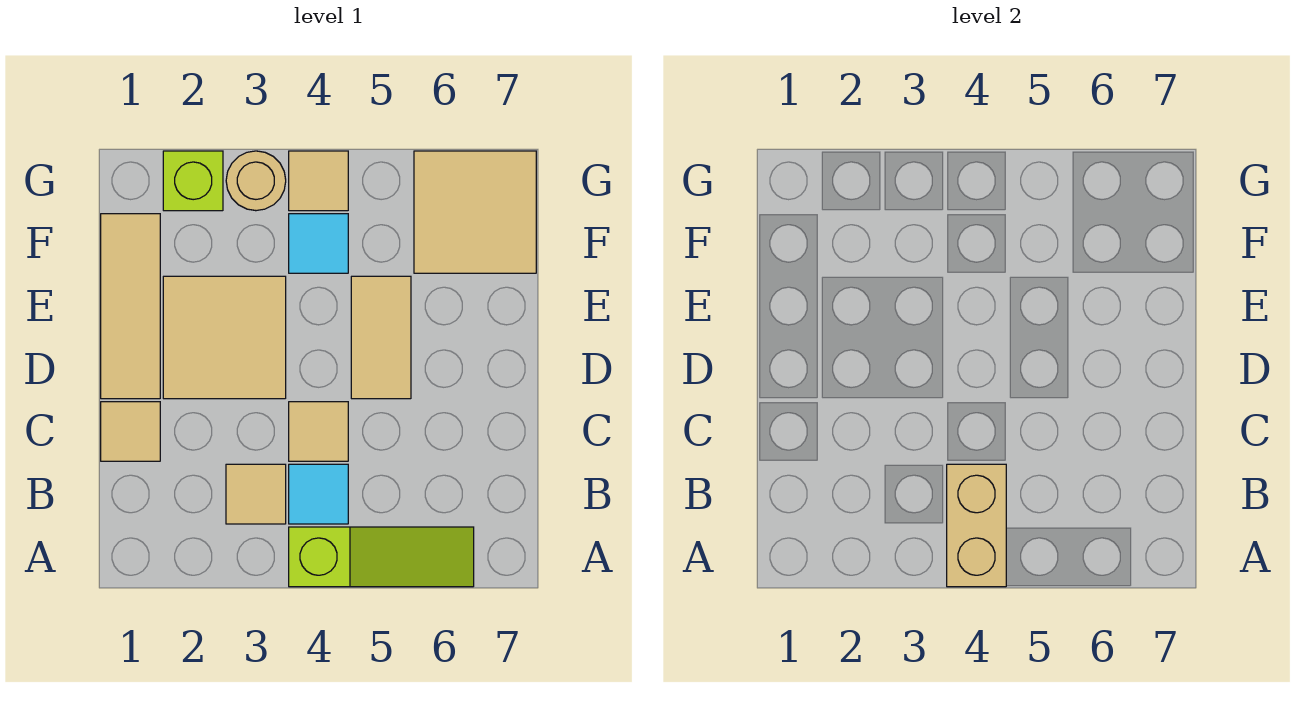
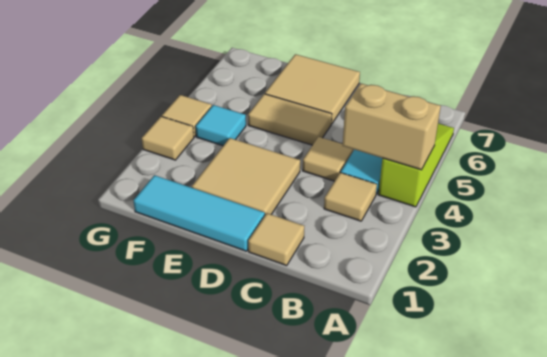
tan tile D1:F1 level 1 -> cyan tile D1:F1 level 1
tan tile F6:G7 level 1 -> tan tile D6:E7 level 1
lime brick G2 level 1 -> none
tan round brick G3 level 1 -> tan tile G3 level 1

